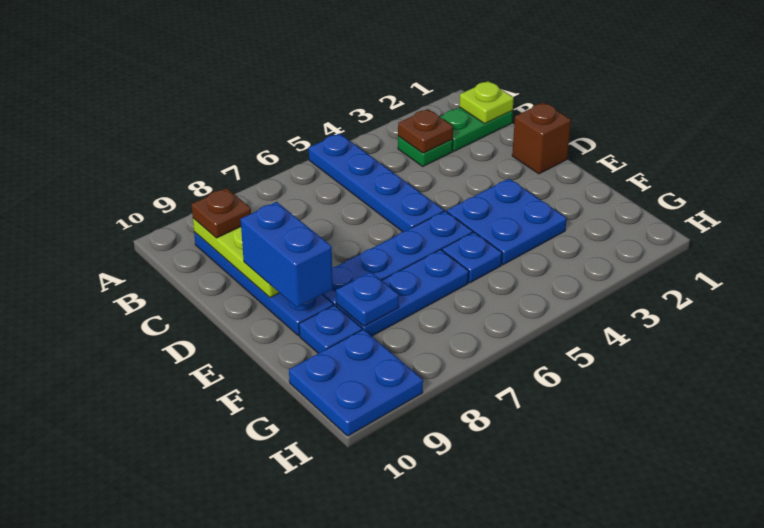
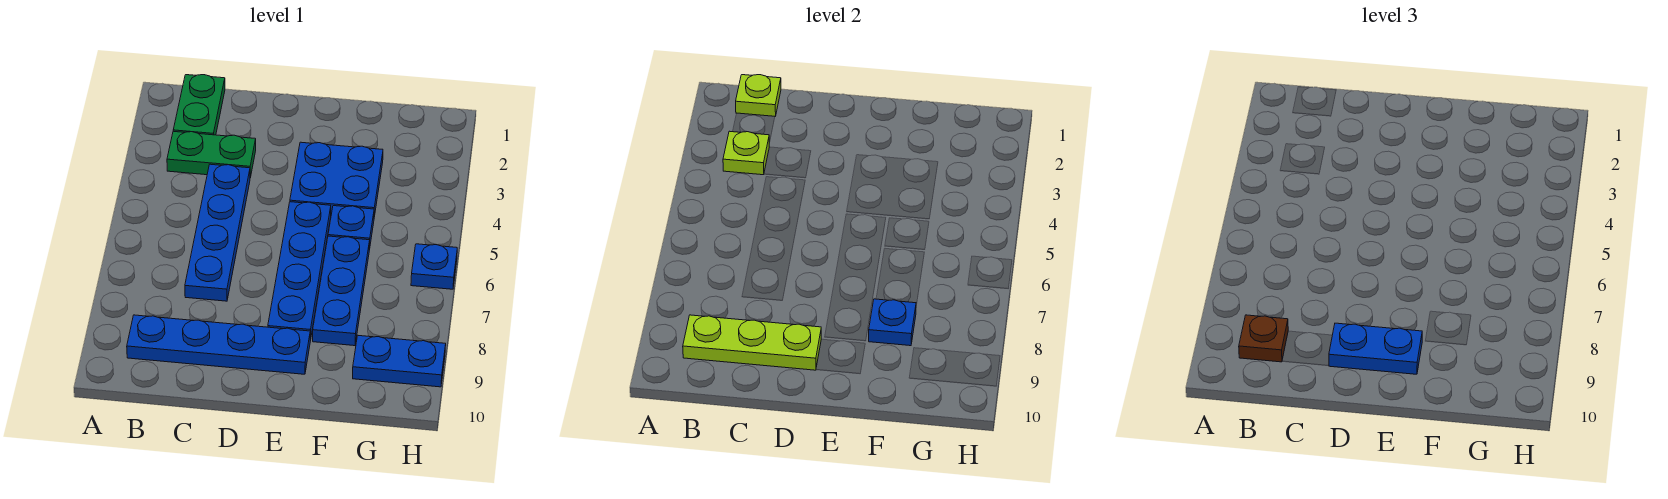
blue plate A5:D5 level 1 -> blue plate C4:C7 level 1
green plate B3 level 1 -> green plate B3:C3 level 1
brown plate B3 level 2 -> lime plate B3 level 2
brown brick D1 level 1 -> none
blue brick D9:E9 level 3 -> blue plate D9:E9 level 3
blue plate F9 level 1 -> blue plate H6 level 1
blue plate G9:H10 level 1 -> blue plate G9:H9 level 1

